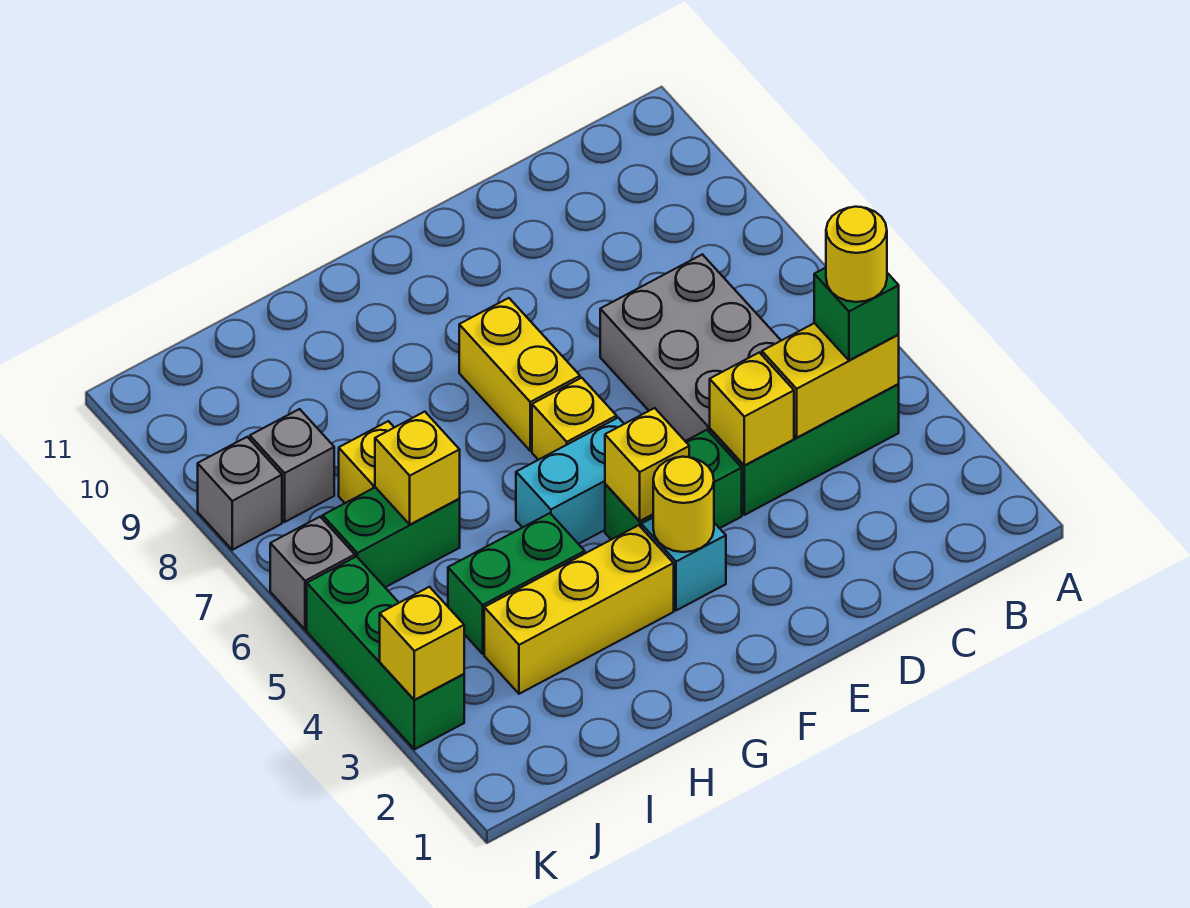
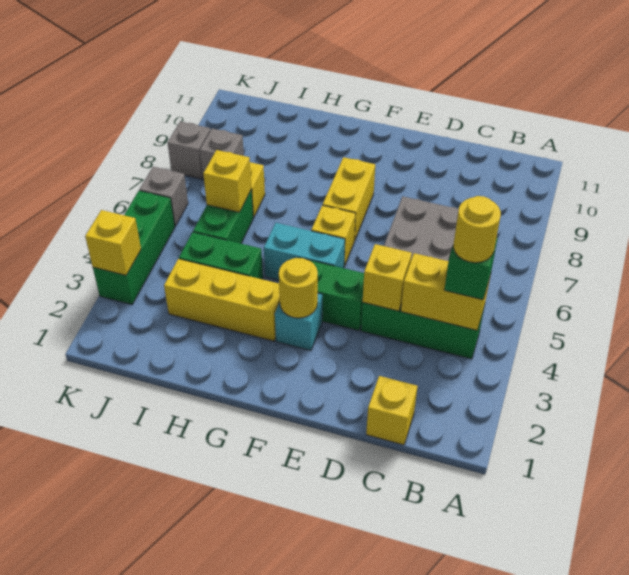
yellow brick F4 level 2 -> yellow brick C1 level 1
green brick I6:J6 level 1 -> green brick I5:I6 level 1

